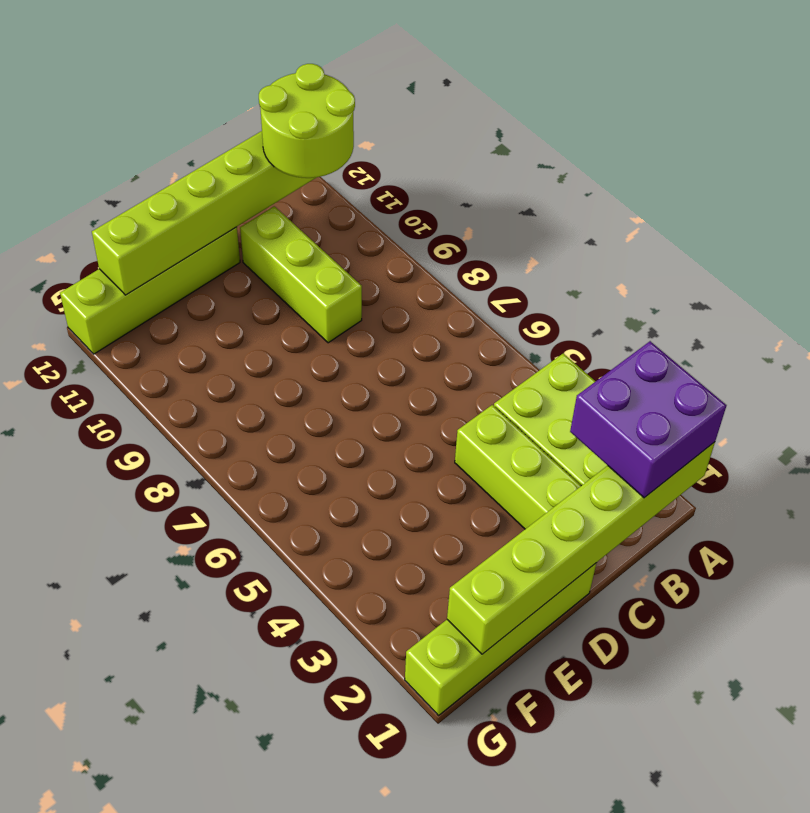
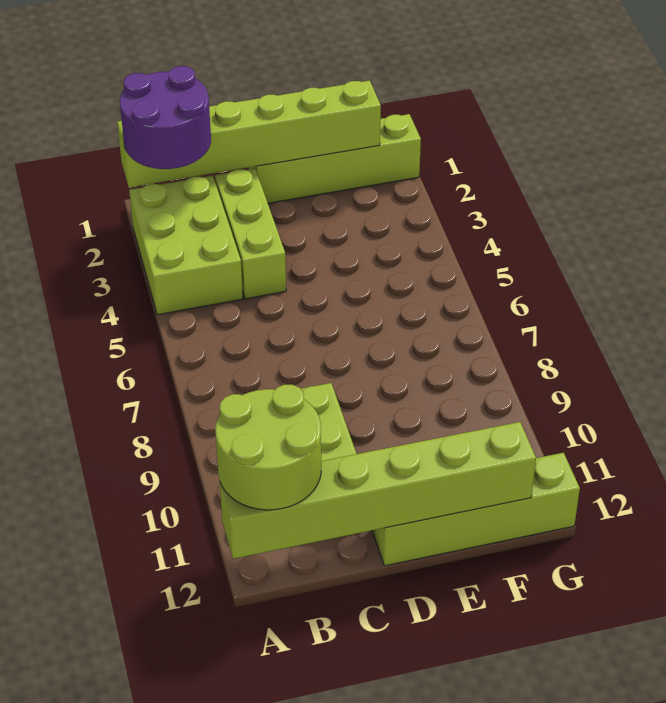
purple brick A1:B2 level 3 -> purple round brick A1:B2 level 3

